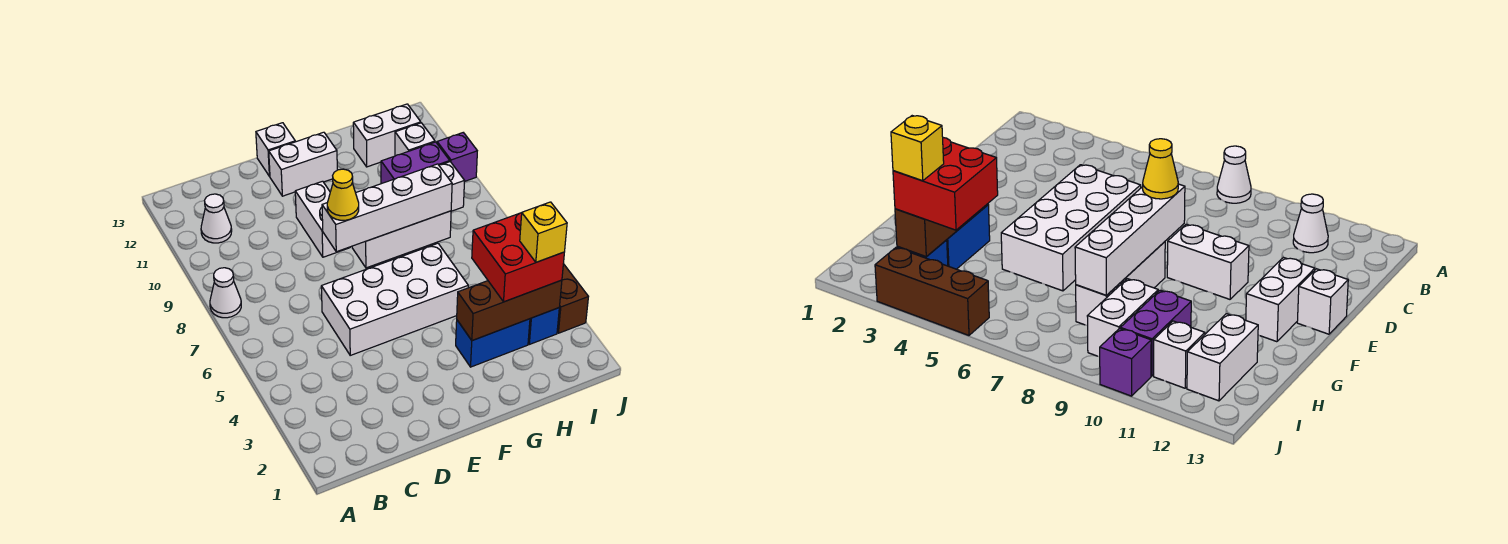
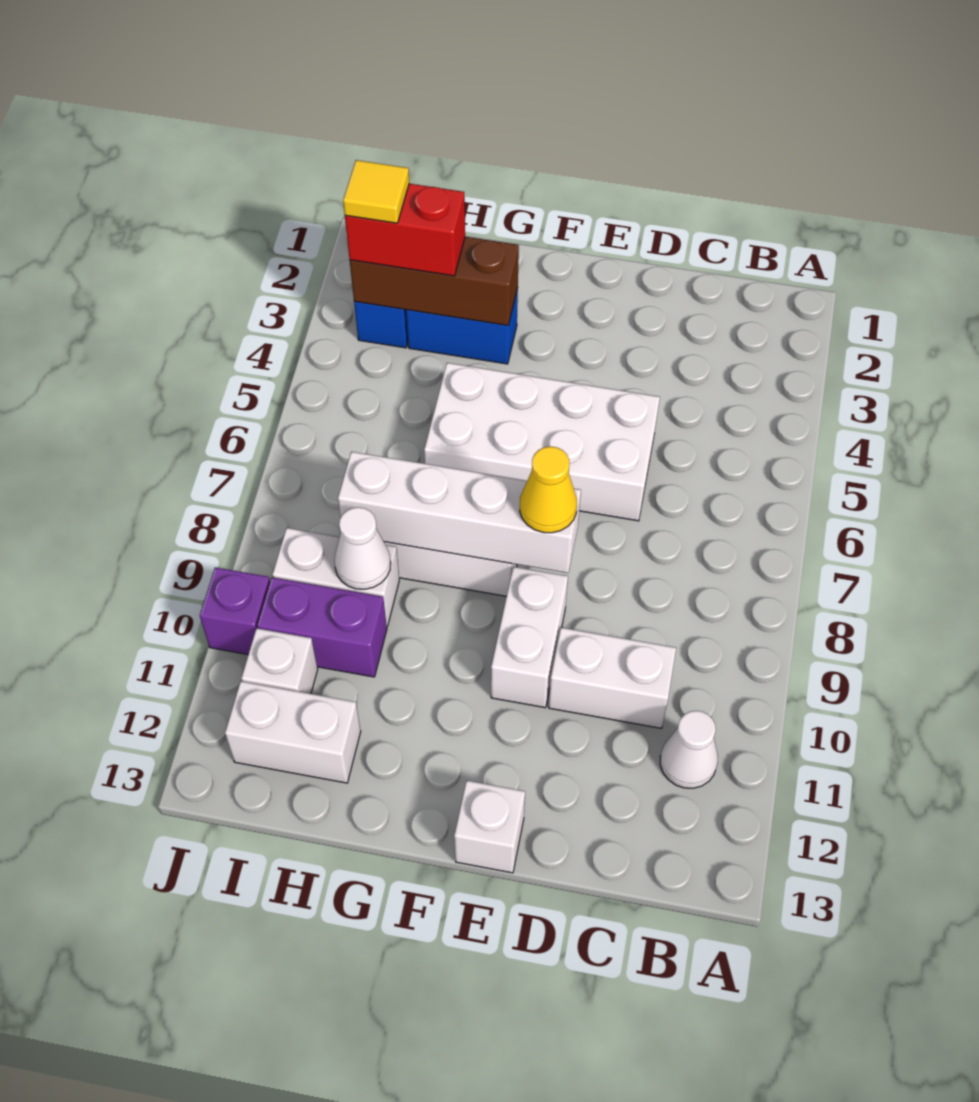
white cone A8 level 1 -> white cone H9 level 2
white brick E12:F12 level 1 -> white brick C10:D10 level 1
red brick H3:I4 level 3 -> red brick H3:I3 level 3
yellow brick I3 level 4 -> yellow tile I3 level 4
brown brick J3:J5 level 1 -> none

